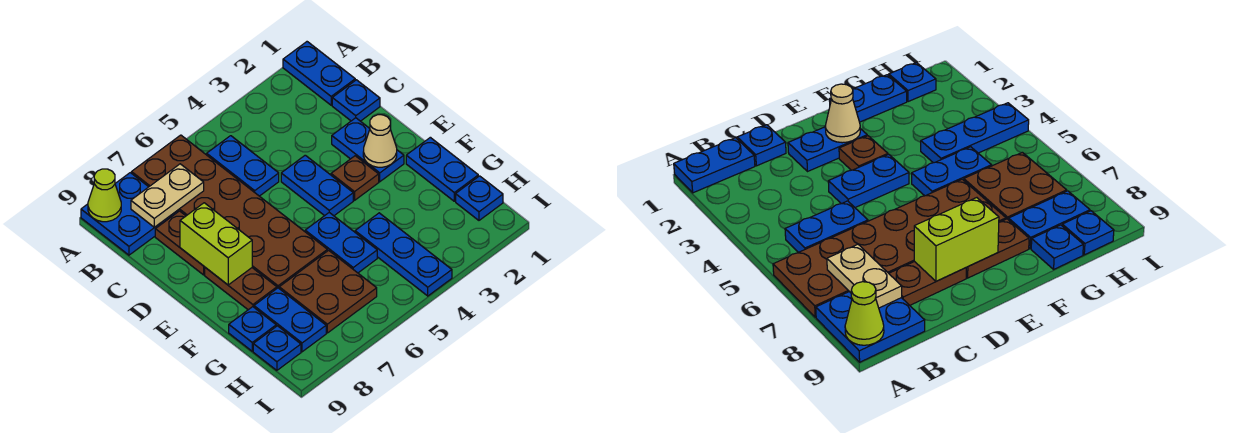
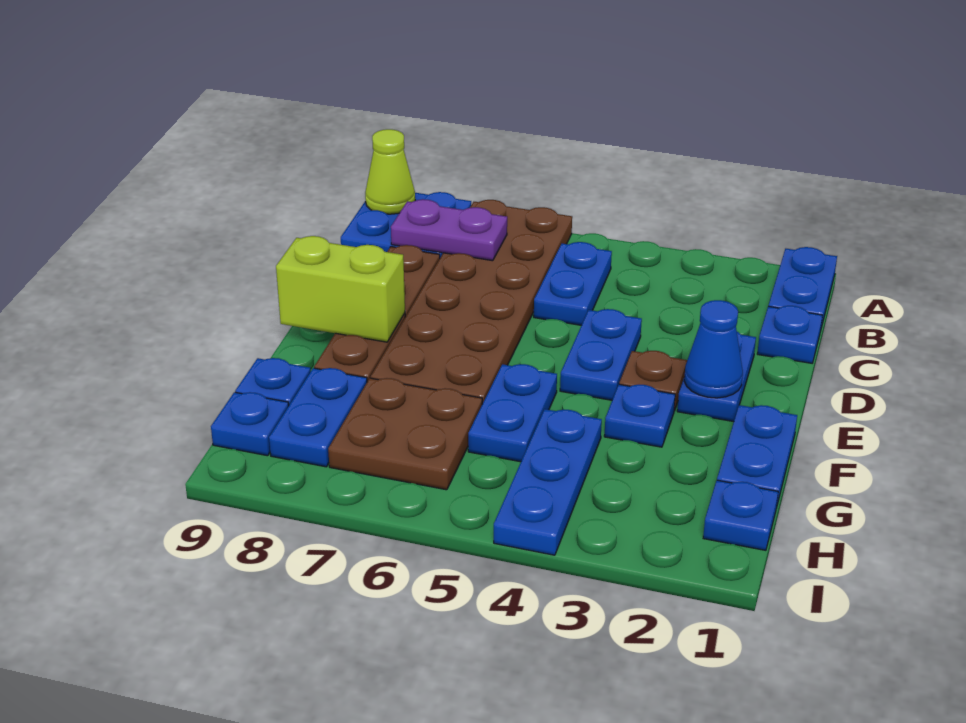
tan plate B7:B8 level 2 -> purple plate B7:B8 level 2
lime brick D8:E8 level 2 -> lime brick E8:E9 level 2
tan cone E2 level 2 -> blue cone E2 level 2
none -> blue plate F3 level 1

